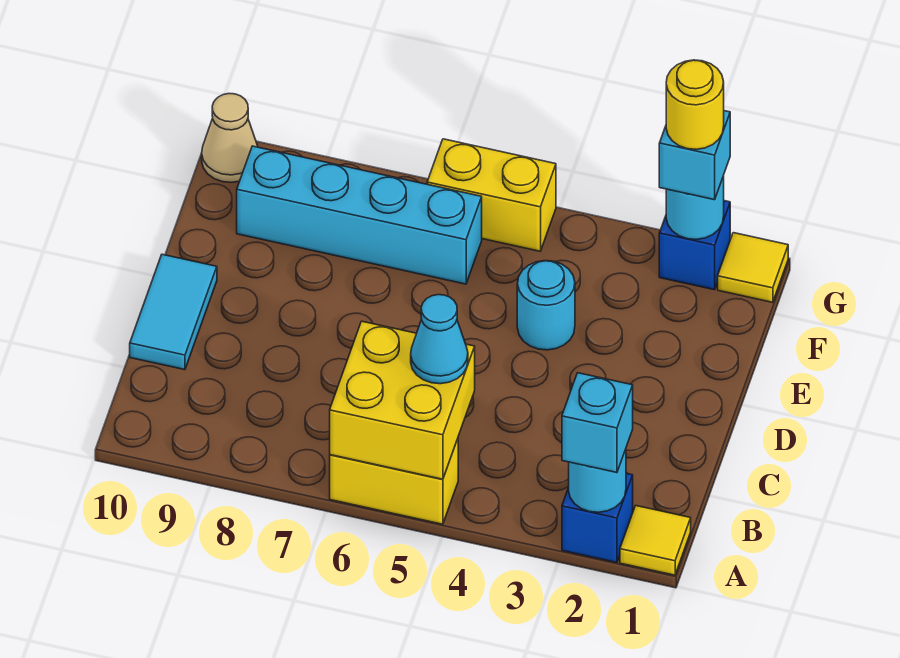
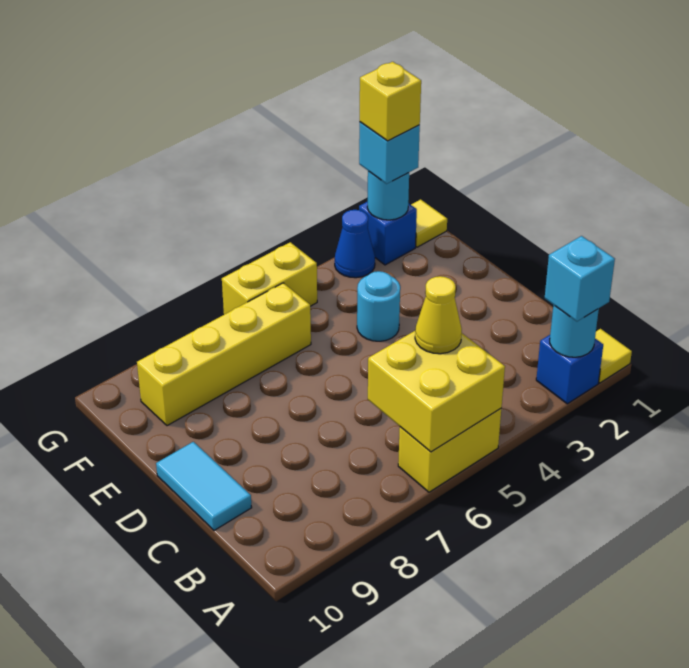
cyan cone B5 level 3 -> yellow cone B5 level 3
cyan brick F6:F9 level 1 -> yellow brick F6:F9 level 1
yellow round brick G2 level 4 -> yellow brick G2 level 4
none -> blue cone G3 level 1
tan cone G10 level 1 -> none

